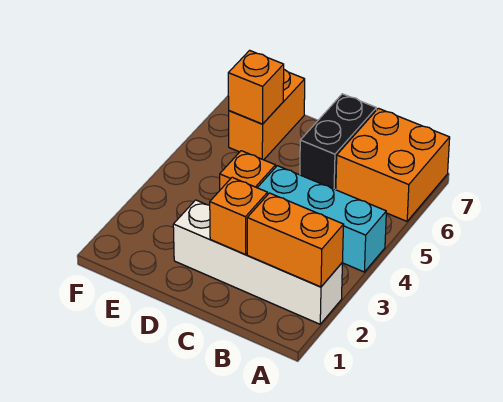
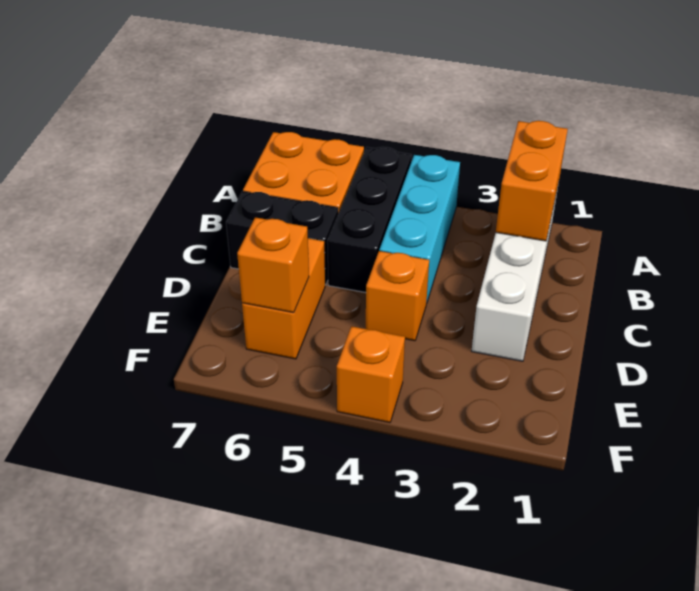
none -> black brick A5:C5 level 1
orange brick C2 level 2 -> orange brick F4 level 1
orange brick E6:E7 level 1 -> orange brick D6:E6 level 1

